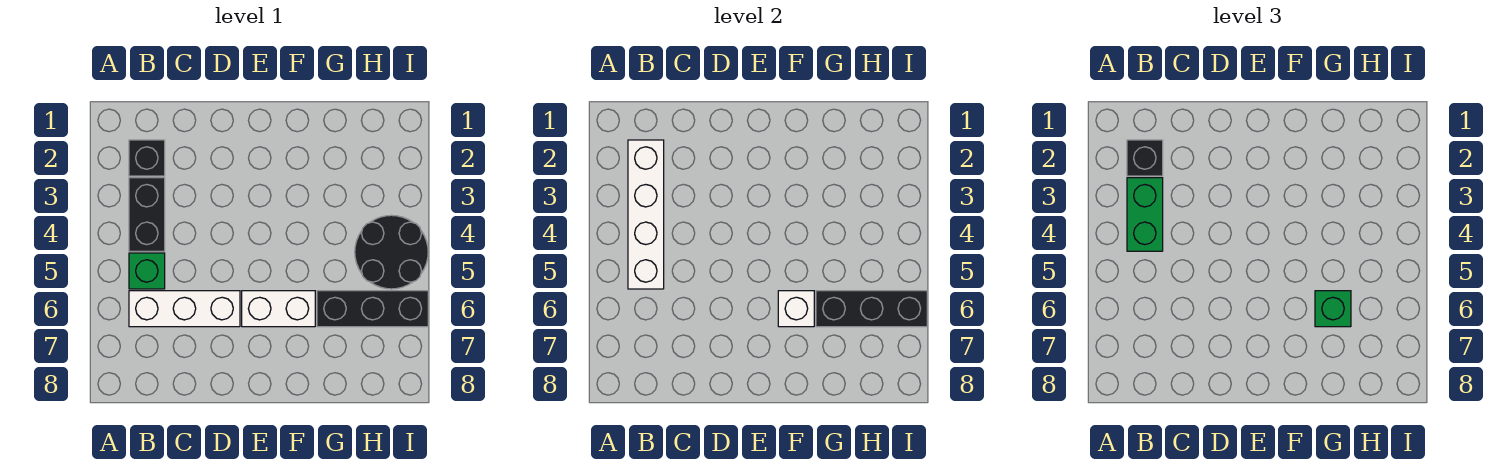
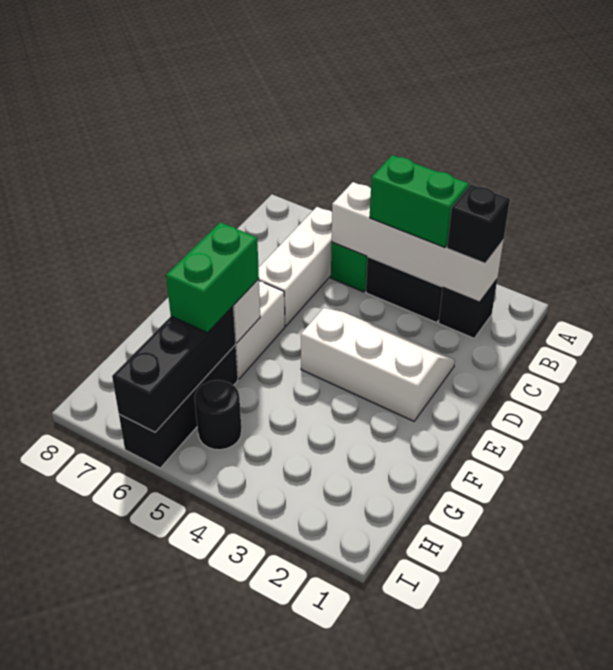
none -> white slope D2:E4 level 1 top E
green brick G6 level 3 -> green brick F6:G6 level 3
black round brick H4:I5 level 1 -> black round brick H5 level 1

